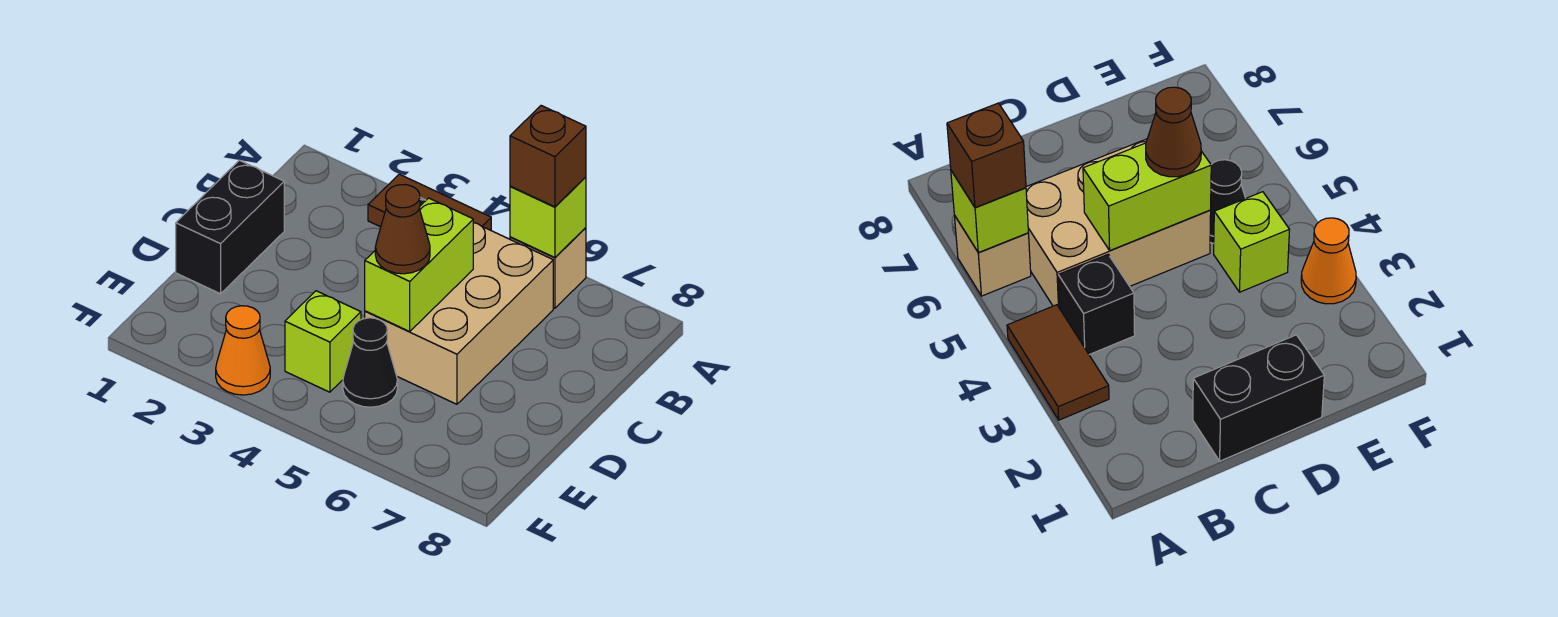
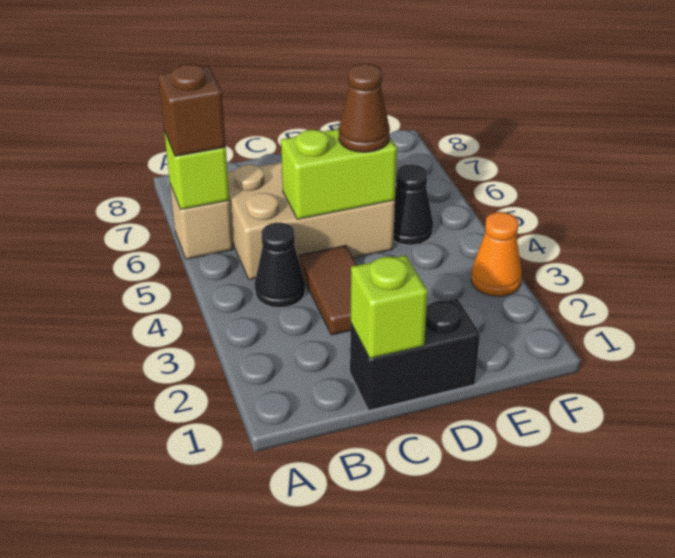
brown tile A3:A4 level 1 -> brown tile C3:C4 level 1
black brick B4 level 1 -> black cone B4 level 1
lime brick E4 level 1 -> lime brick C1 level 2

